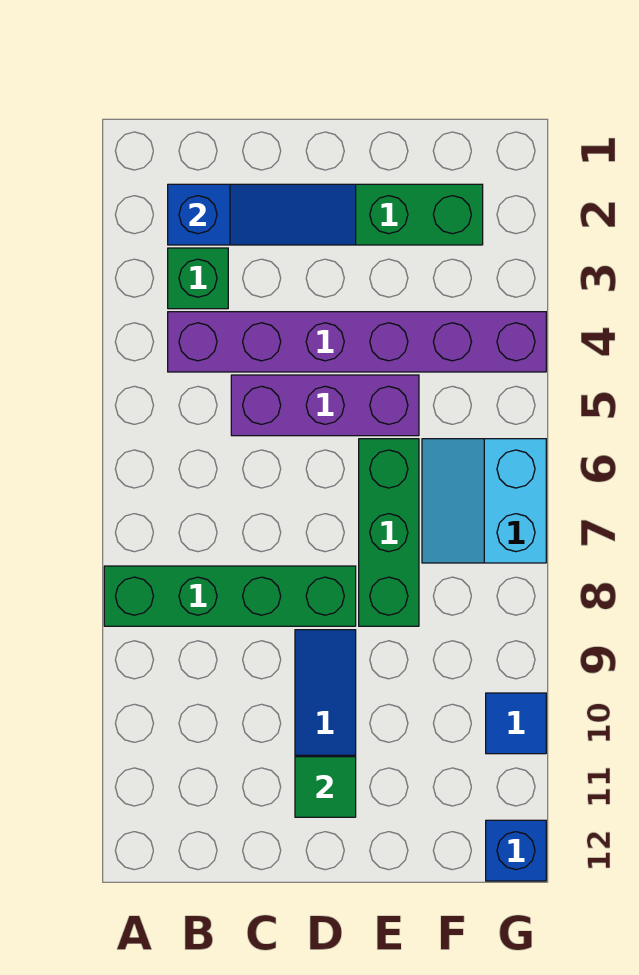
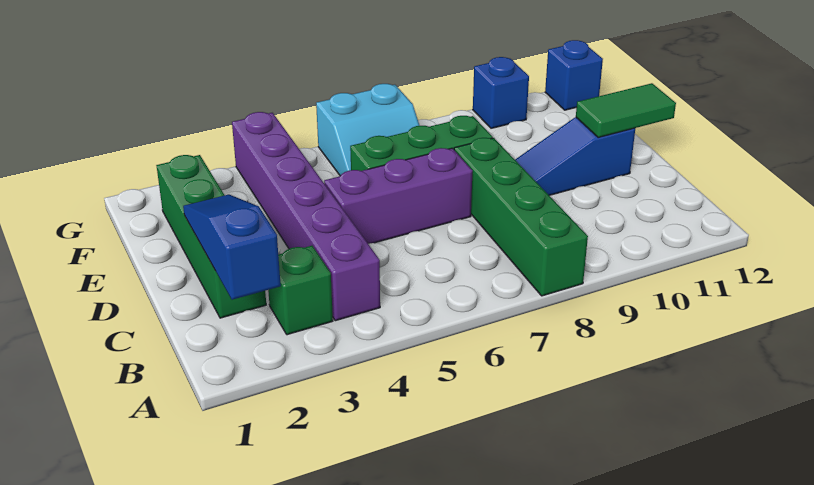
purple brick C5:E5 level 1 -> purple brick D5:D7 level 1
green tile D11 level 2 -> green tile D11:D12 level 2
blue tile G10 level 1 -> blue brick G10 level 1

